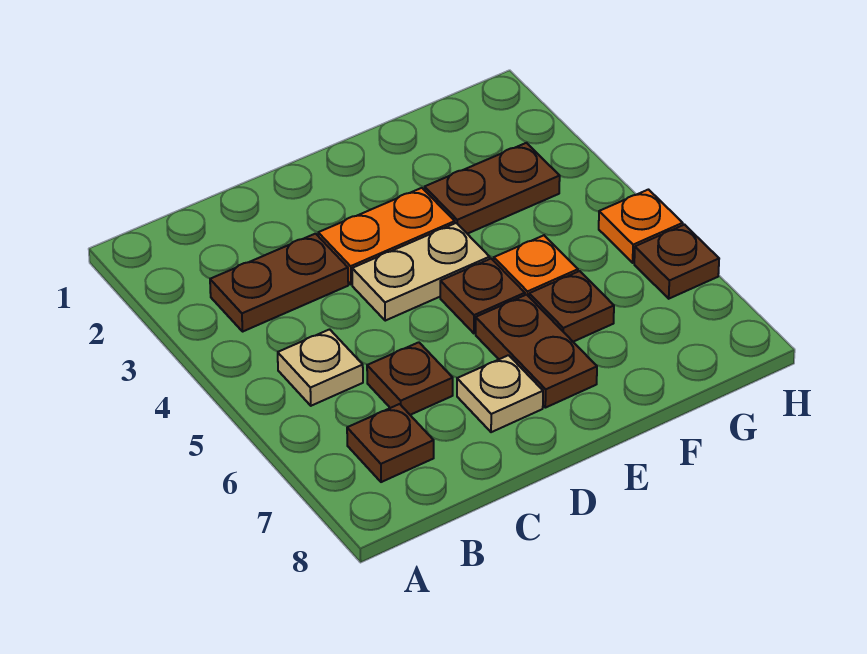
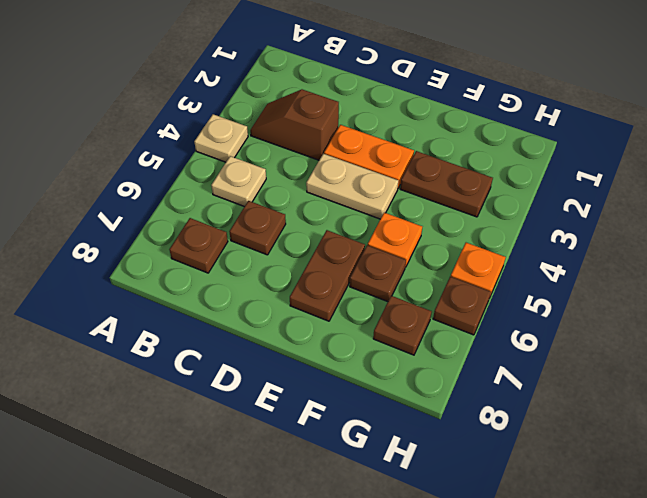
brown plate B3:C3 level 1 -> brown slope B3:C3 level 1 top C
tan plate D7 level 1 -> tan plate A4 level 1
brown plate E5 level 1 -> brown plate G7 level 1

